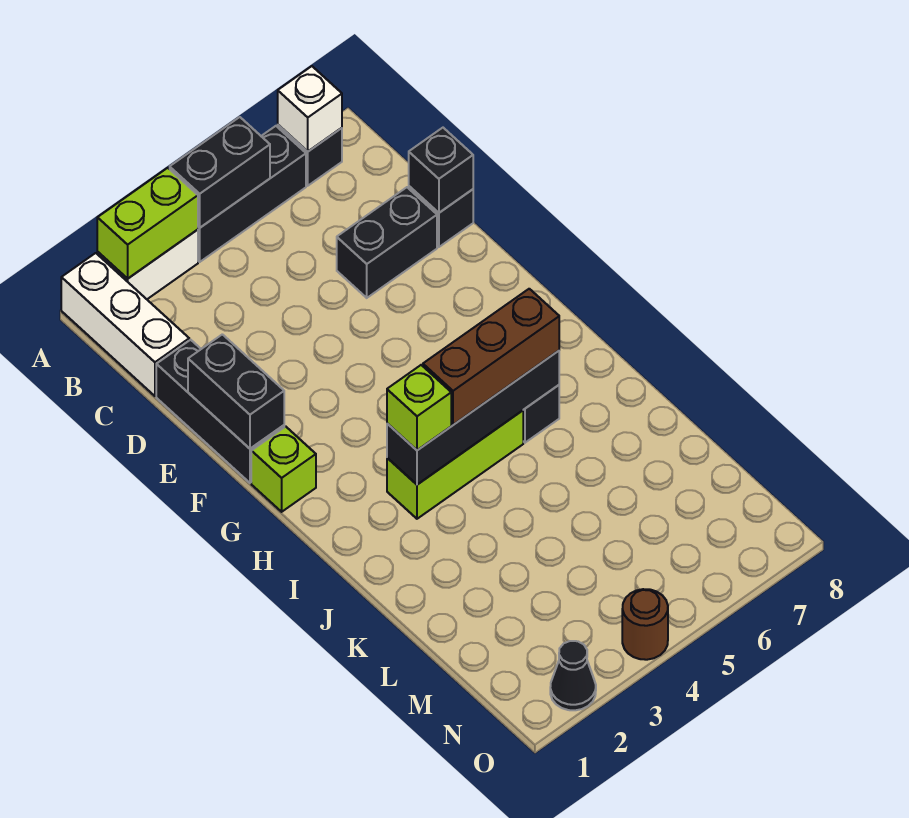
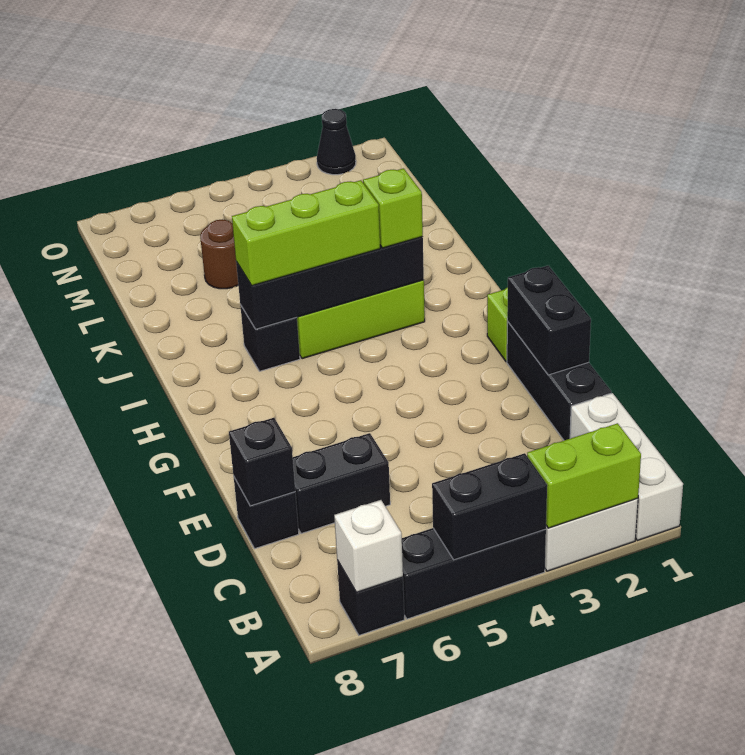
brown brick I4:I6 level 3 -> lime brick I4:I6 level 3
brown round brick O4 level 1 -> brown round brick L6 level 1

